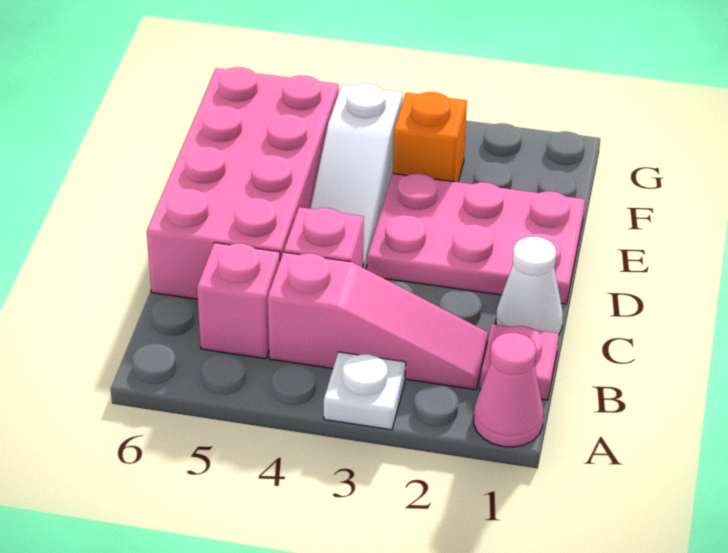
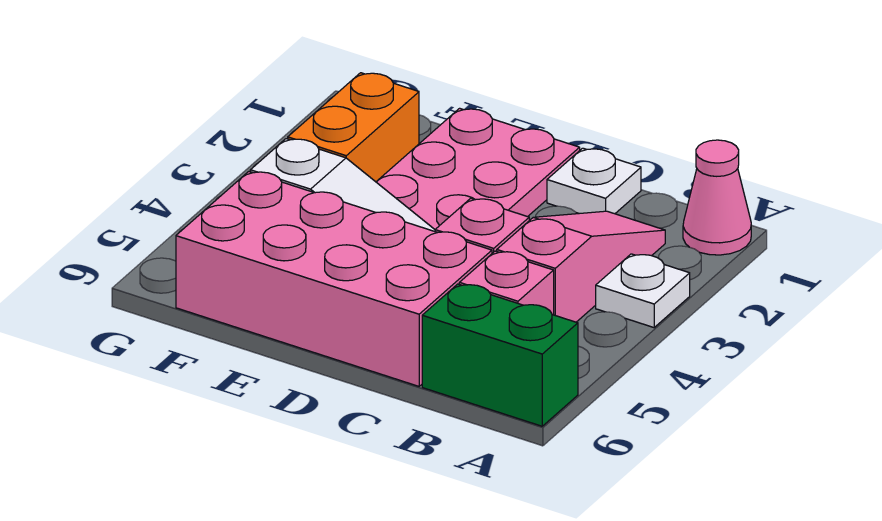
none -> green brick A6:B6 level 1
pink plate B1 level 1 -> none
white cone C1 level 1 -> white plate C1 level 1
orange brick F3 level 1 -> orange brick F2:F3 level 1

